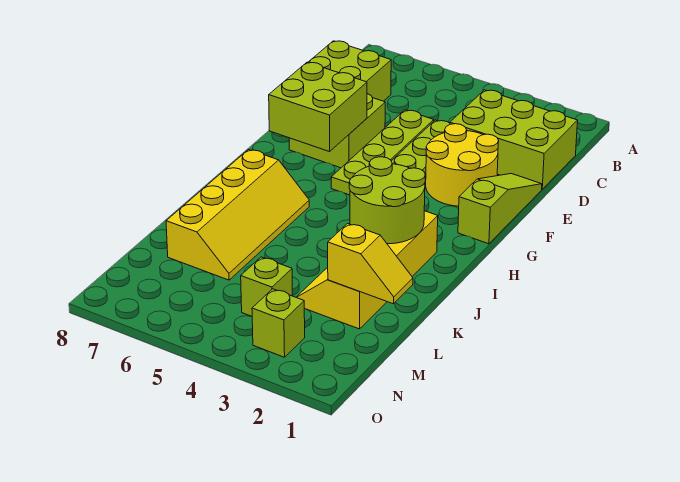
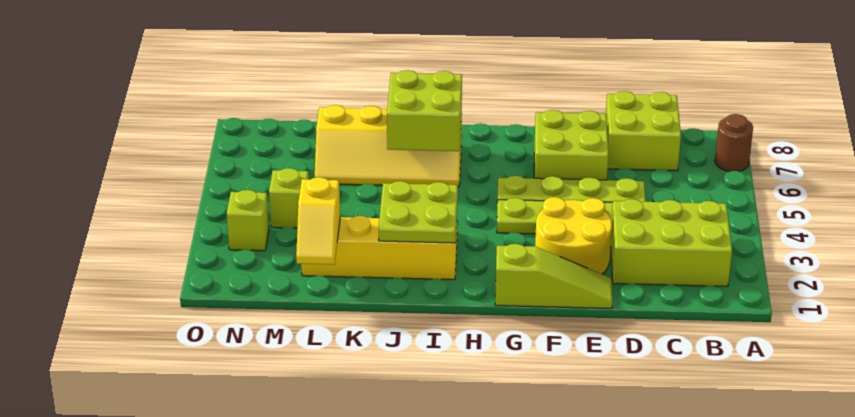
none -> brown round brick A7 level 1
lime brick C1:D3 level 1 -> lime brick B2:D3 level 1
lime brick F6:G7 level 2 -> lime brick I6:J7 level 2
lime round brick I2:J3 level 2 -> lime plate I2:J3 level 2

